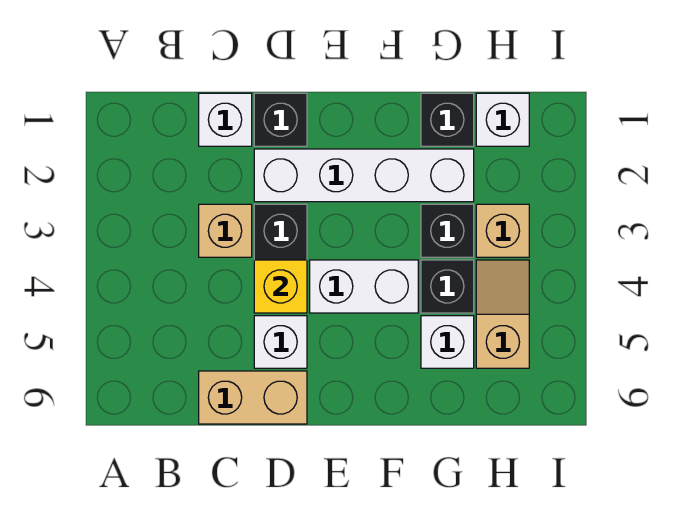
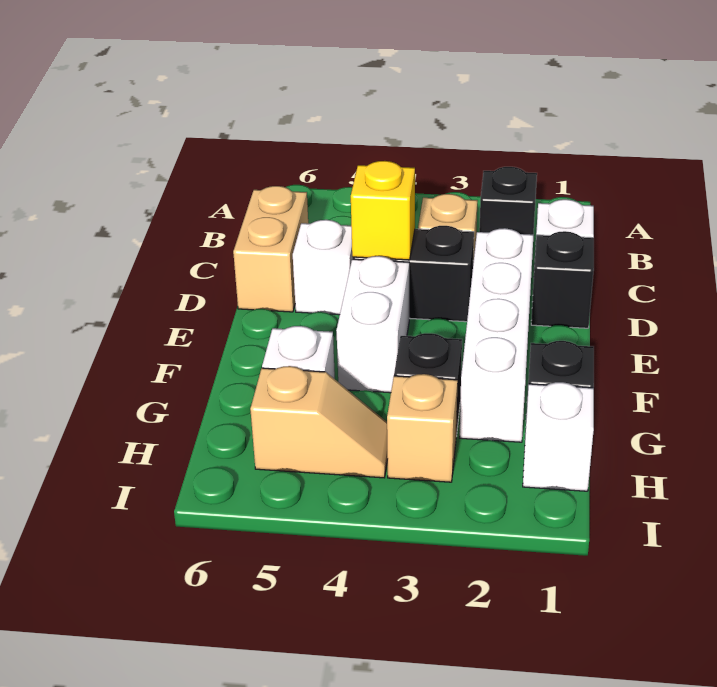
black brick G4 level 1 -> black brick B2 level 1

